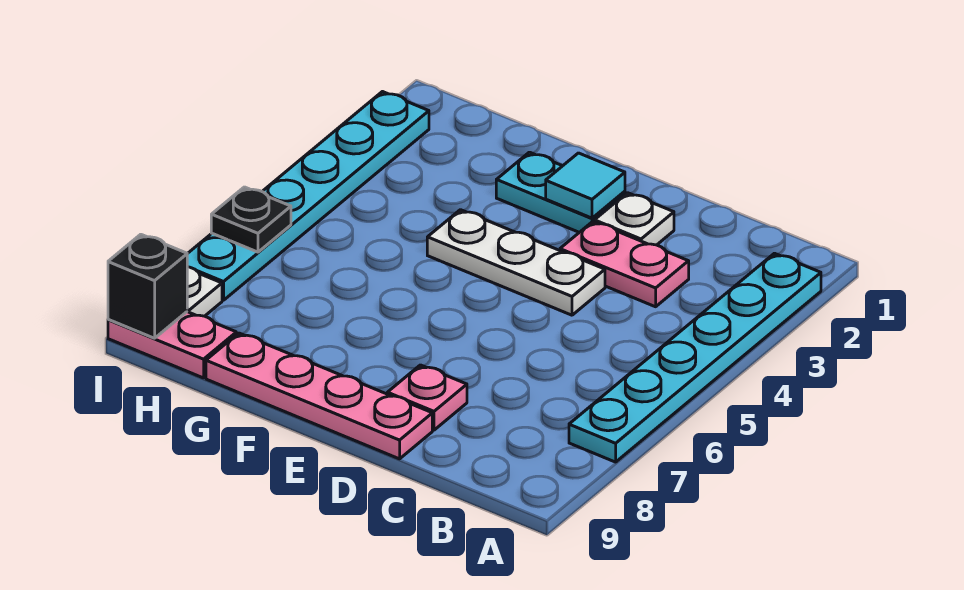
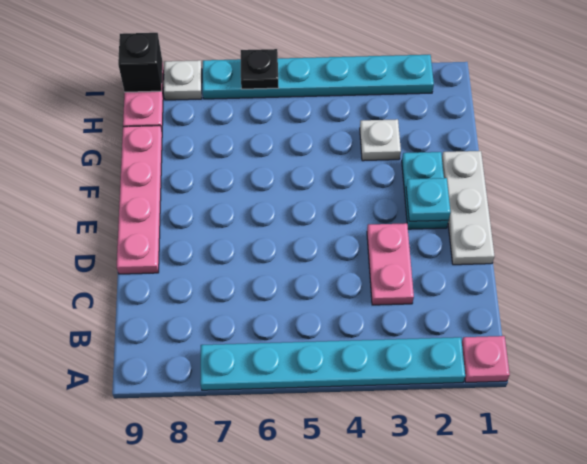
white plate D2 level 1 -> white plate G3 level 1
white plate D4:F4 level 1 -> white plate D1:F1 level 1
pink plate D8 level 1 -> pink plate A1 level 1
cyan tile E2 level 2 -> cyan plate E2 level 2

